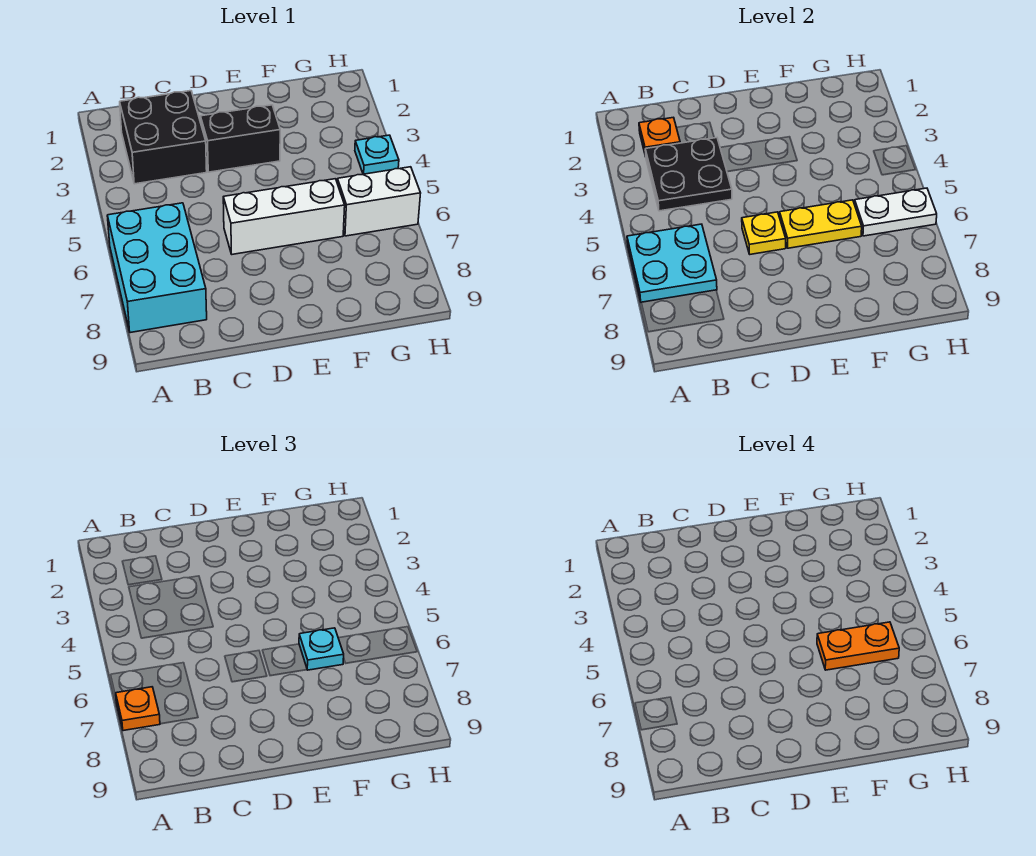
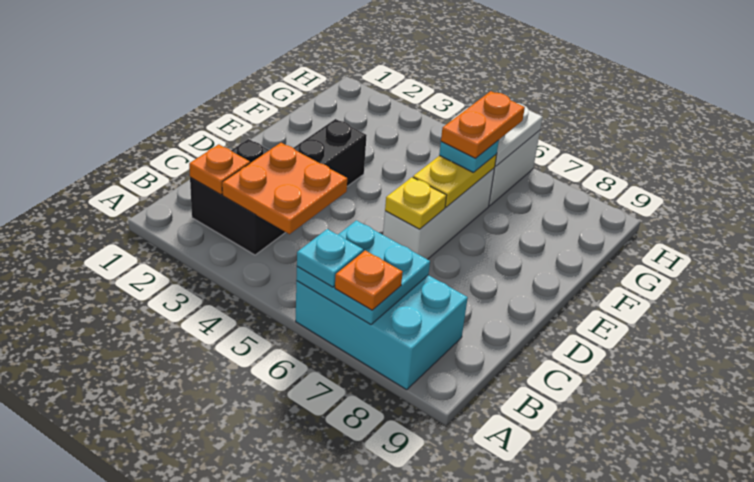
black plate B3:C4 level 2 -> orange plate B3:C4 level 2
cyan plate H4 level 1 -> cyan plate A6 level 3

